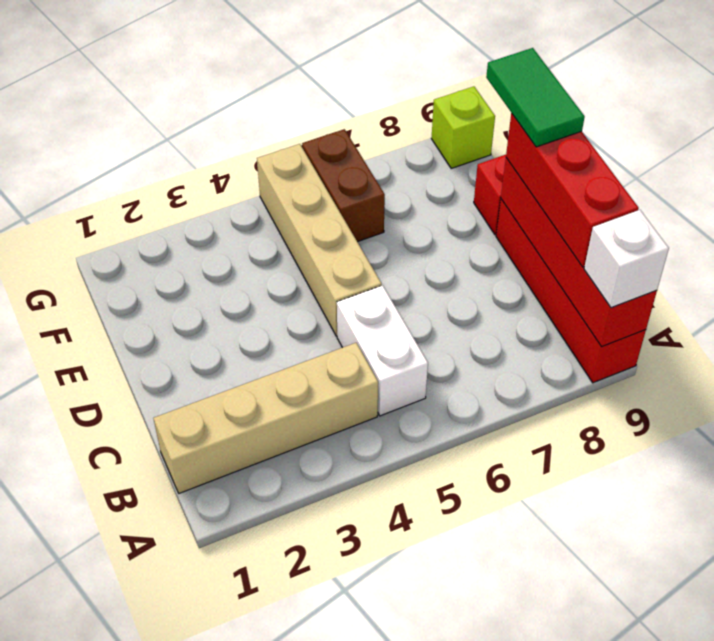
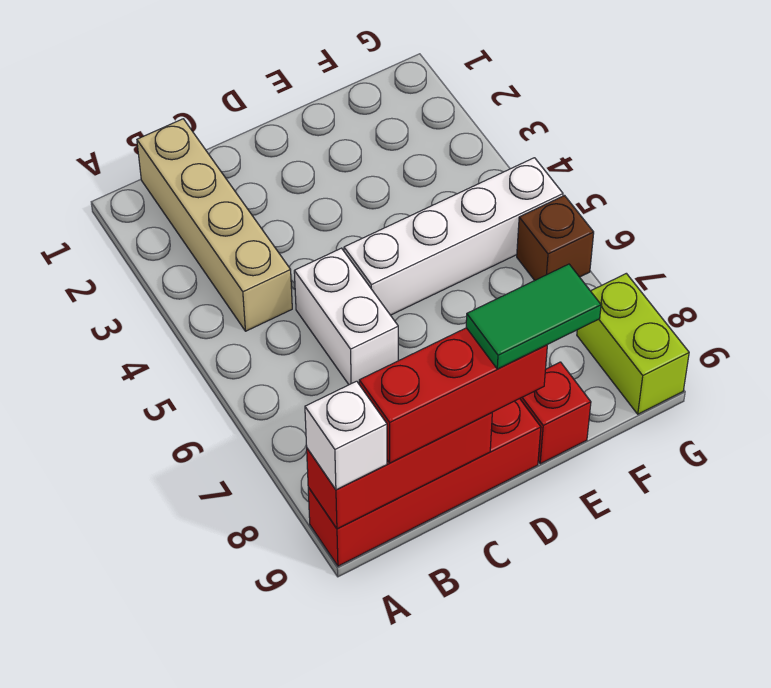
red brick A9:D9 level 2 -> red brick A9:C9 level 2
white brick B5:C5 level 1 -> white brick C5:C6 level 1
tan brick D5:G5 level 1 -> white brick D5:G5 level 1
brown brick F6:G6 level 1 -> brown brick G6 level 1
lime brick G9 level 1 -> lime brick G8:G9 level 1

